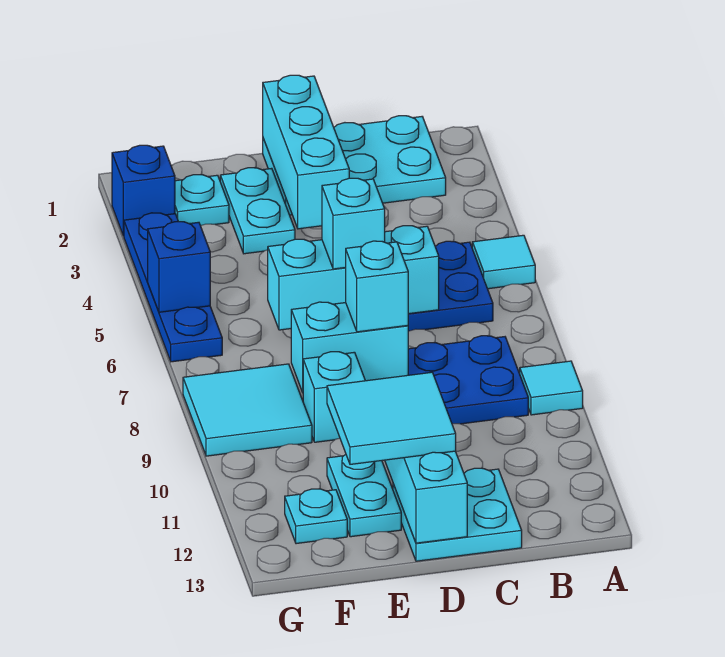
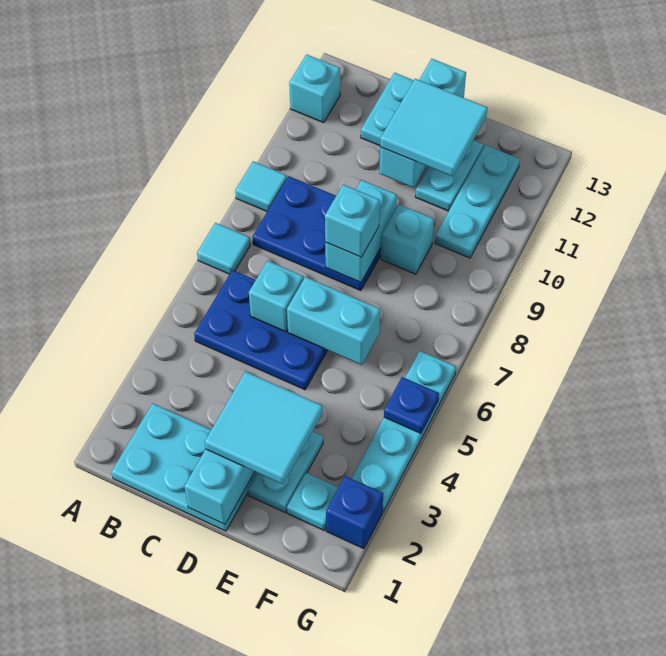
cyan tile A5 level 1 -> cyan tile A7 level 1
cyan brick D6 level 3 -> cyan brick A12 level 1
cyan brick D8:E8 level 2 -> cyan brick D8:D9 level 2
cyan tile F8:G9 level 1 -> cyan tile D2:E3 level 3
cyan plate F12 level 1 -> cyan plate F10:F12 level 1
blue plate G3:G6 level 1 -> cyan plate G3:G6 level 1
blue brick G5 level 2 -> blue plate G5 level 2

